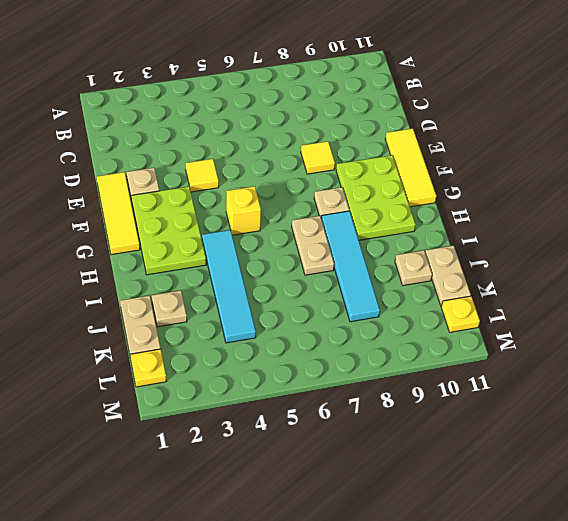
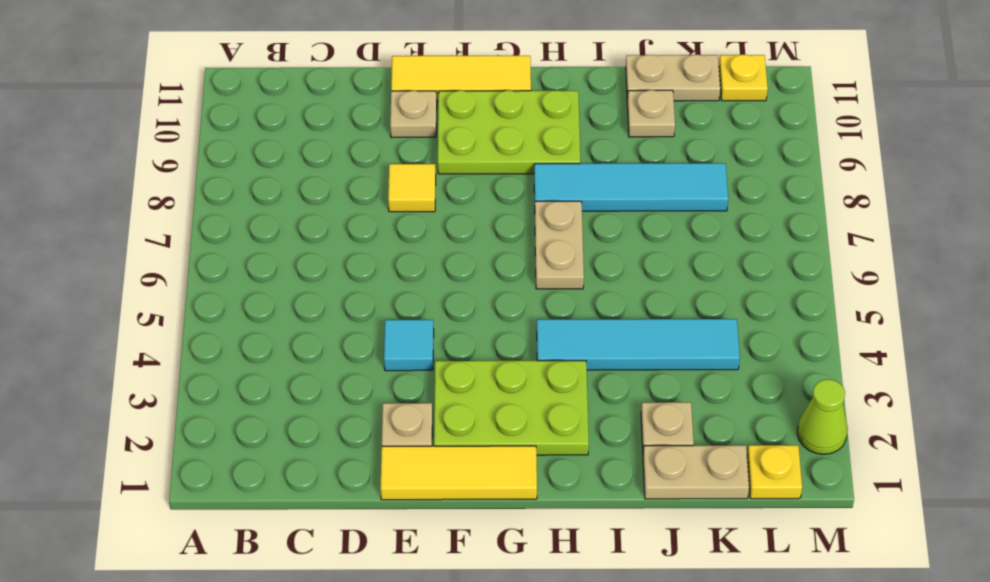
yellow tile E4 level 1 -> cyan tile E4 level 1
yellow brick G5 level 1 -> none
tan plate G8 level 1 -> tan plate E10 level 1
tan plate H7:I7 level 1 -> tan plate H6:H7 level 1
none -> lime cone M2 level 1

